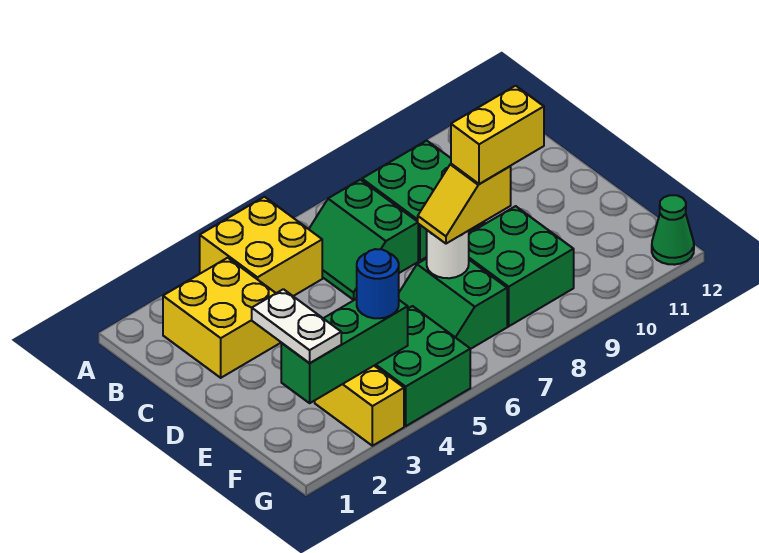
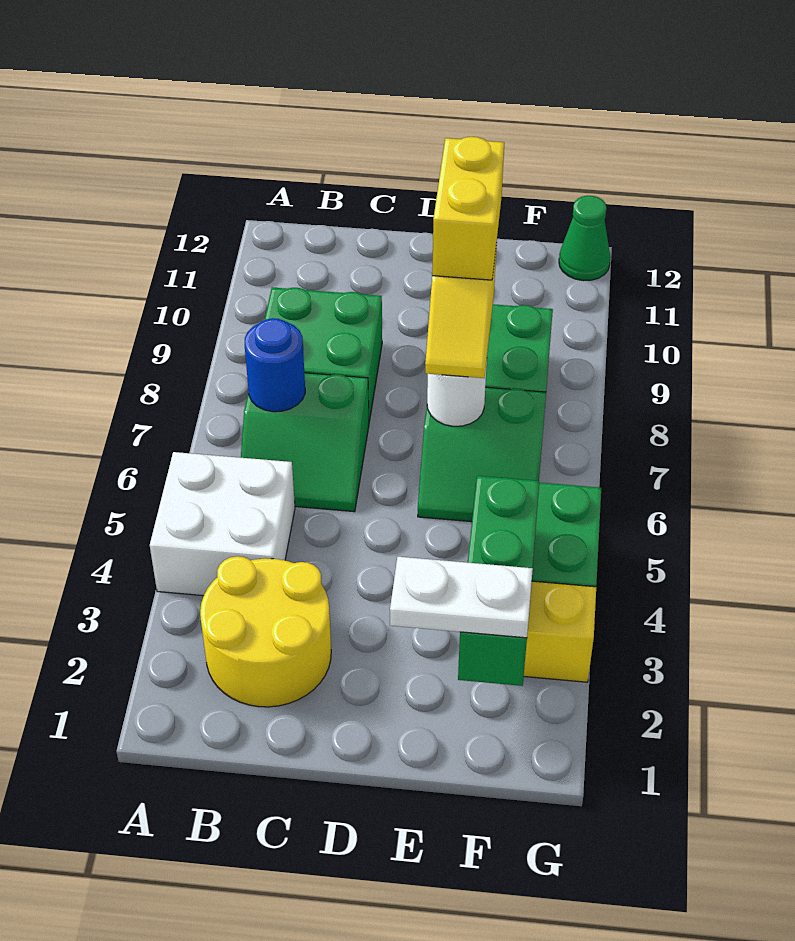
yellow brick A4:B5 level 1 -> white brick A4:B5 level 1
yellow brick B2:C3 level 1 -> yellow round brick B2:C3 level 1
blue round brick F4 level 3 -> blue round brick B7 level 2

